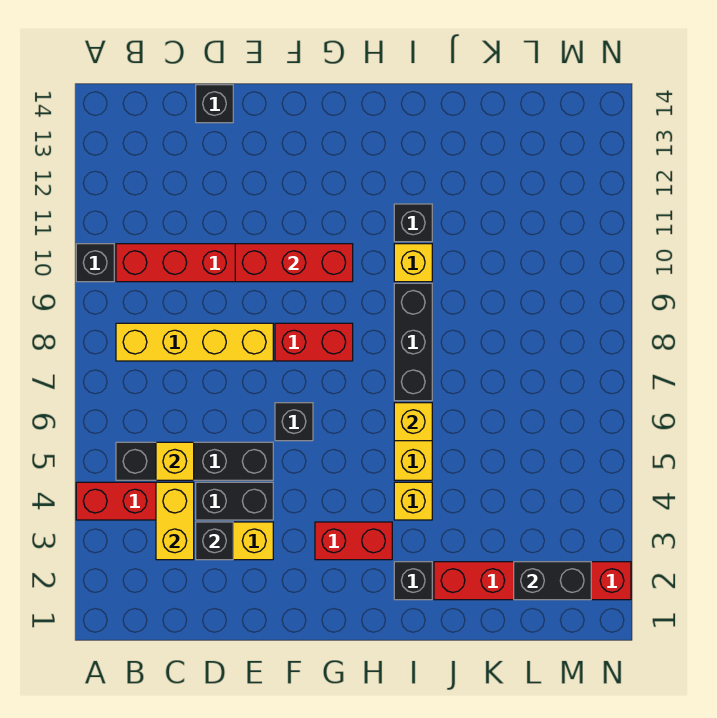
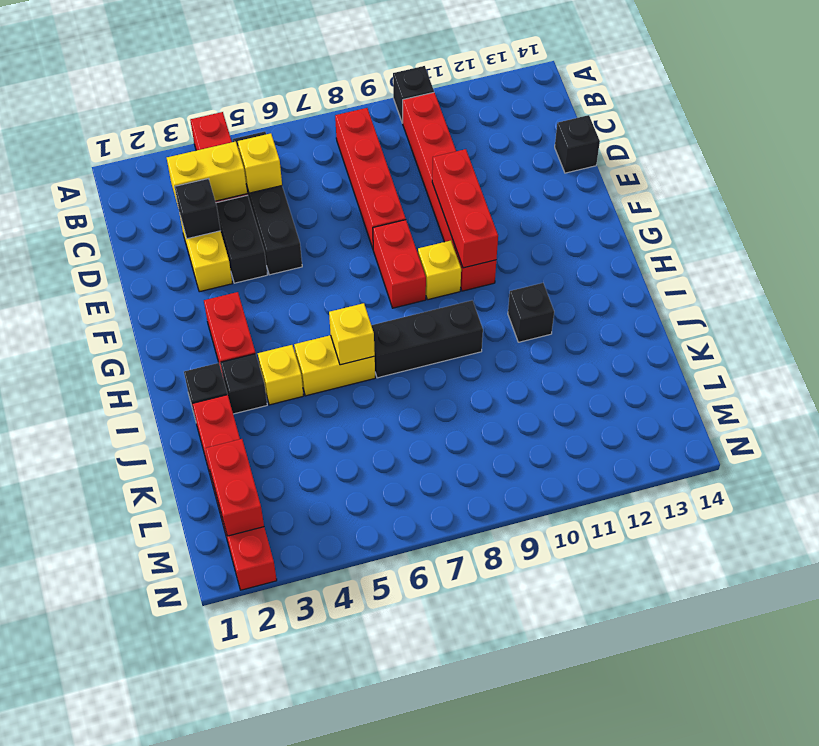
yellow brick B8:E8 level 1 -> red brick B8:E8 level 1
black brick F6 level 1 -> black brick I3 level 1
yellow brick I10 level 1 -> yellow brick G9 level 1
black brick L2:M2 level 2 -> red brick L2:M2 level 2

